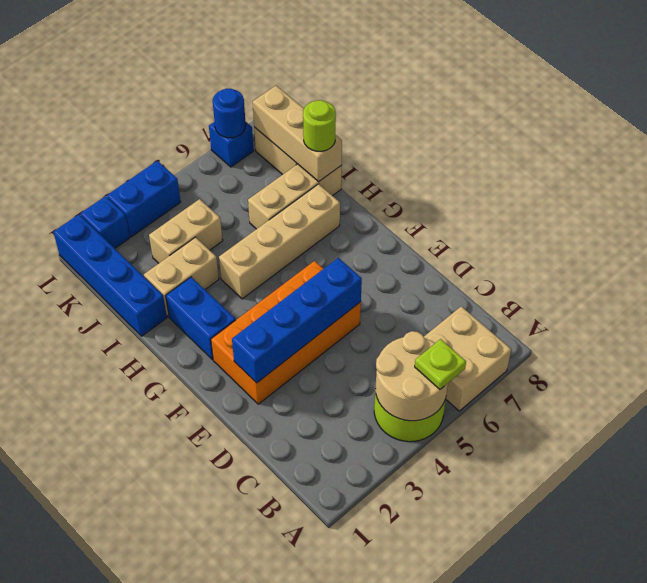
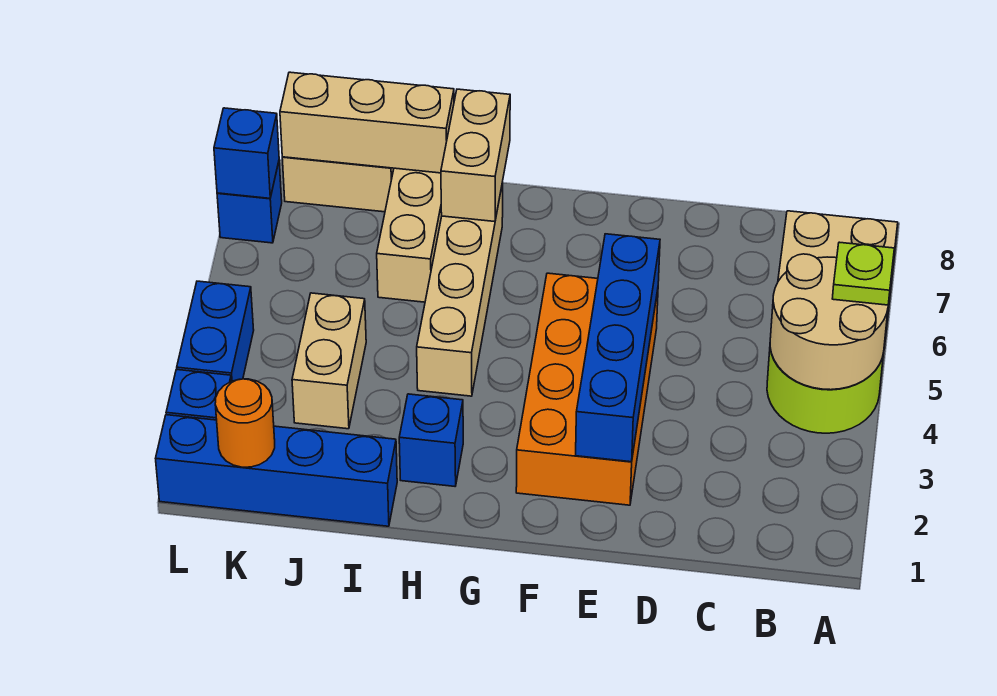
blue brick G2:H2 level 1 -> blue brick H2 level 1
tan brick I2:I3 level 1 -> tan brick H7:H8 level 2
lime round brick I8 level 3 -> none
none -> orange round brick K1 level 2
blue round brick L7 level 2 -> blue brick L7 level 2

